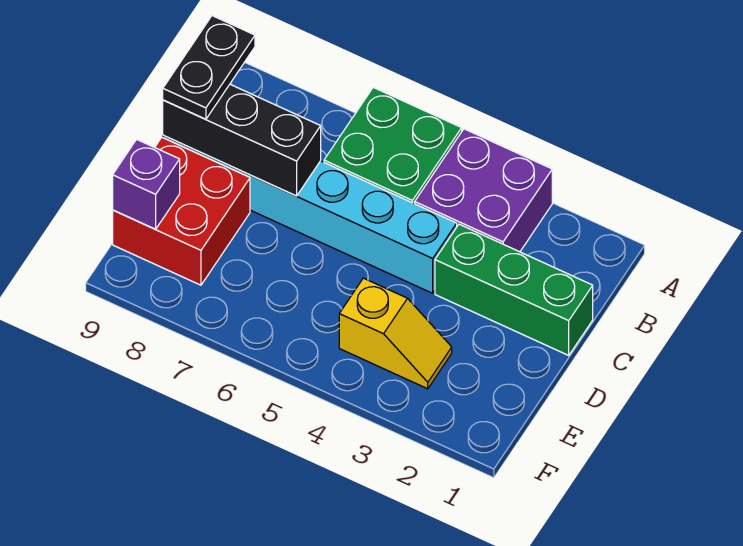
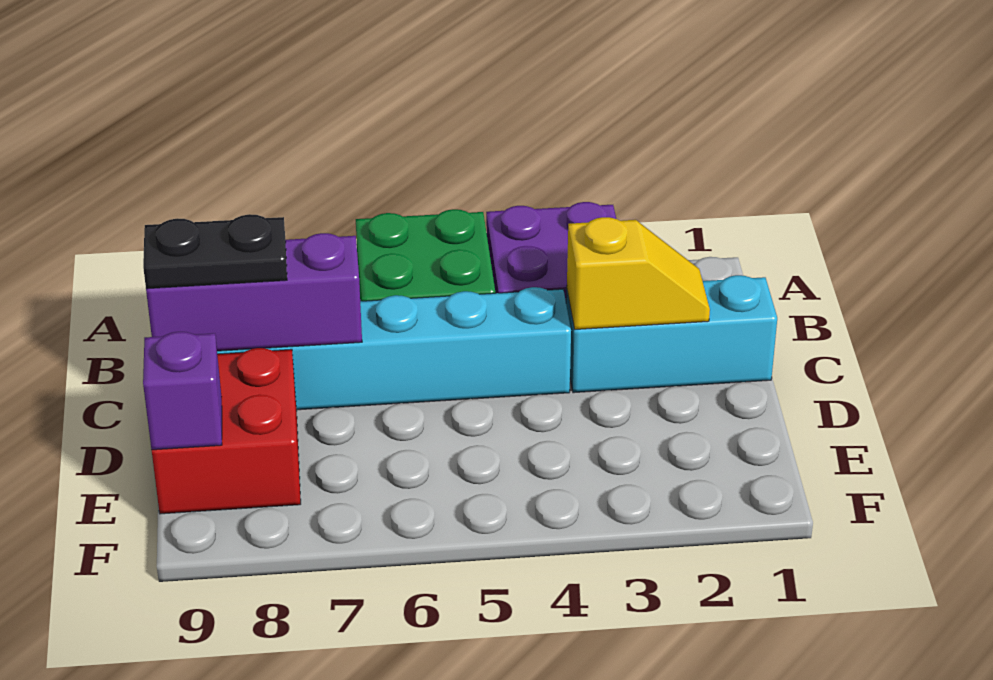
black plate B9:C9 level 3 -> black plate C8:C9 level 3
green brick C1:C3 level 1 -> cyan brick C1:C3 level 1
black brick C7:C9 level 2 -> purple brick C7:C9 level 2
yellow slope E3:E4 level 1 top 4 -> yellow slope C2:C3 level 2 top 3

